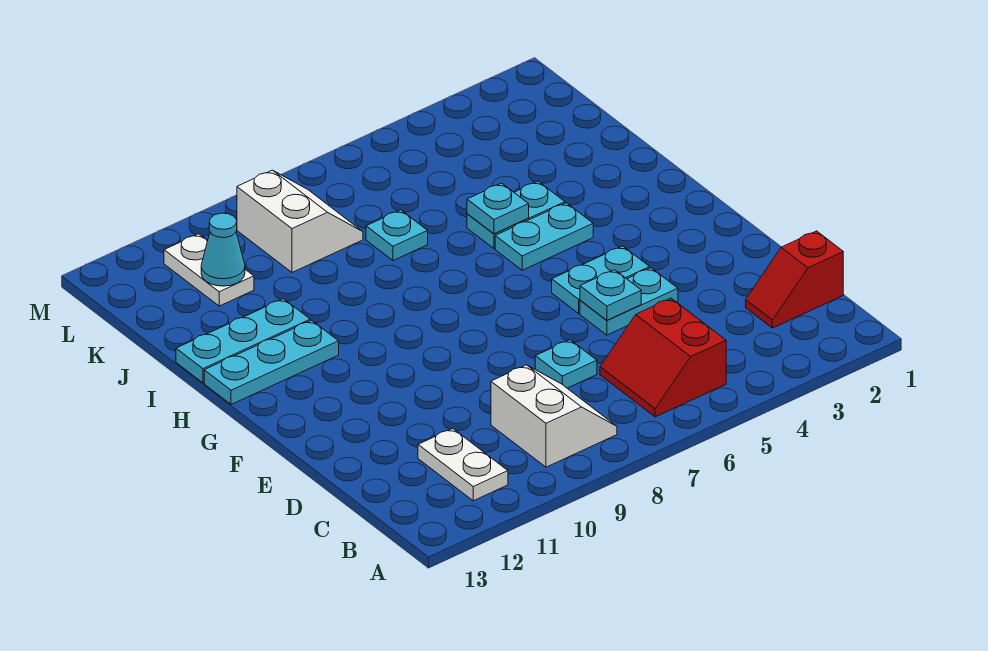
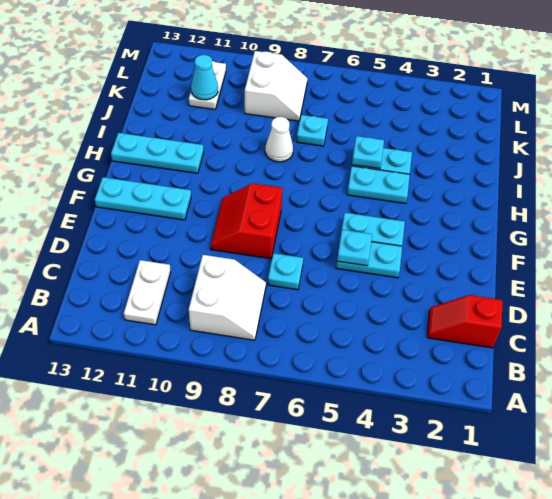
red slope B5:C6 level 1 top 5 -> red slope E8:F9 level 1 top 8
none -> white cone I8 level 1
cyan plate I11:I13 level 1 -> cyan plate F11:F13 level 1

